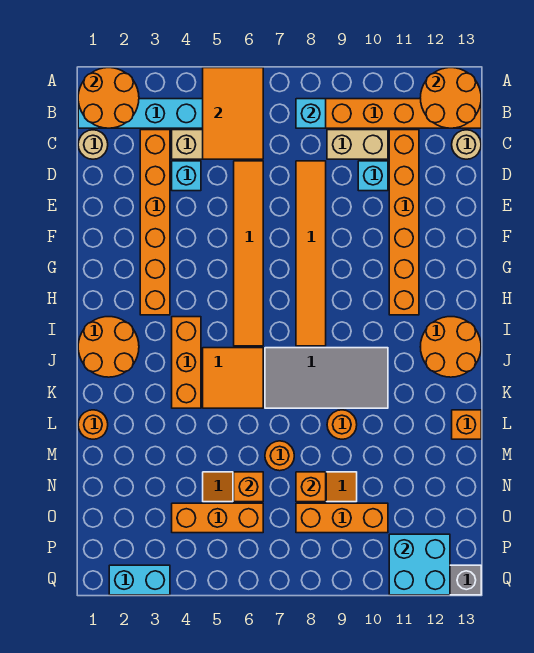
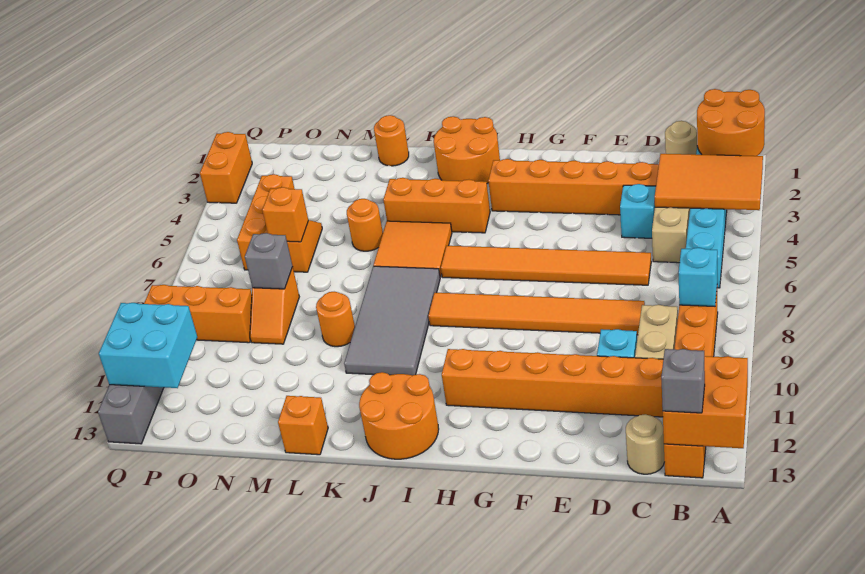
orange tile A5:C6 level 2 -> orange tile A3:C4 level 2
orange round brick A12:B13 level 2 -> orange brick A12:B13 level 2
none -> grey brick B13 level 3
orange round brick M7 level 1 -> orange round brick L5 level 1
orange brick N8 level 2 -> grey brick N8 level 2
orange brick O8:O10 level 1 -> orange brick O9:Q9 level 1
cyan brick Q2:Q3 level 1 -> orange brick Q2:Q3 level 1

